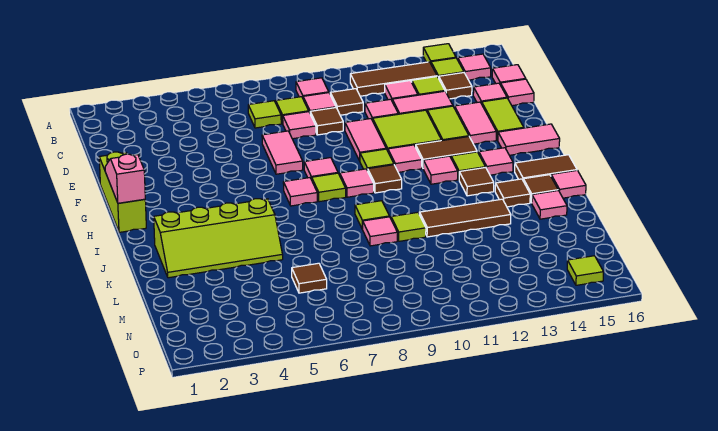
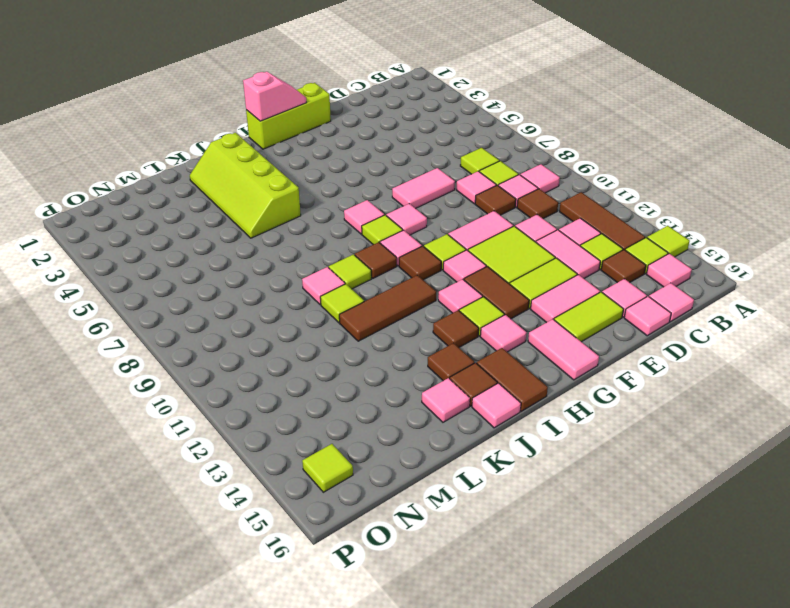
brown tile K11:K13 level 1 -> brown tile I11:K11 level 1
brown tile M6 level 1 -> brown tile I9 level 1

